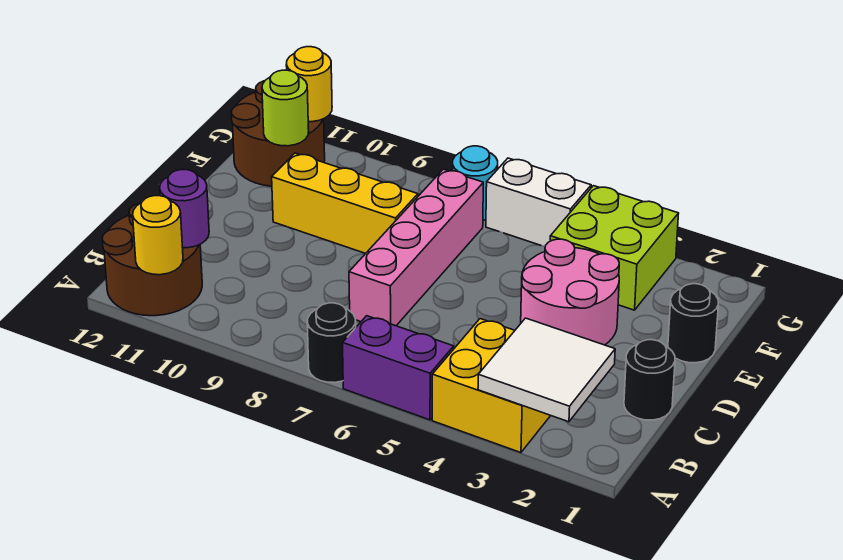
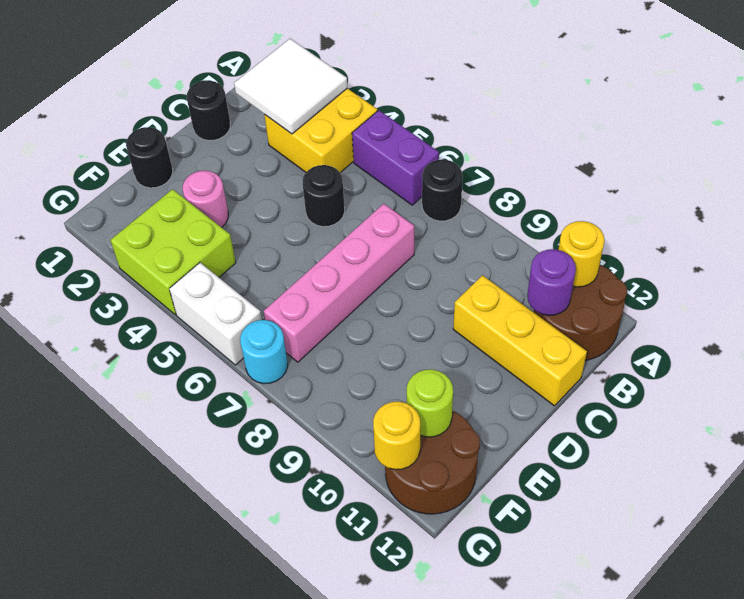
none -> black round brick C5 level 1
pink round brick D3:E4 level 1 -> pink round brick E3 level 1
yellow brick E8:E10 level 1 -> yellow brick C10:C12 level 1

